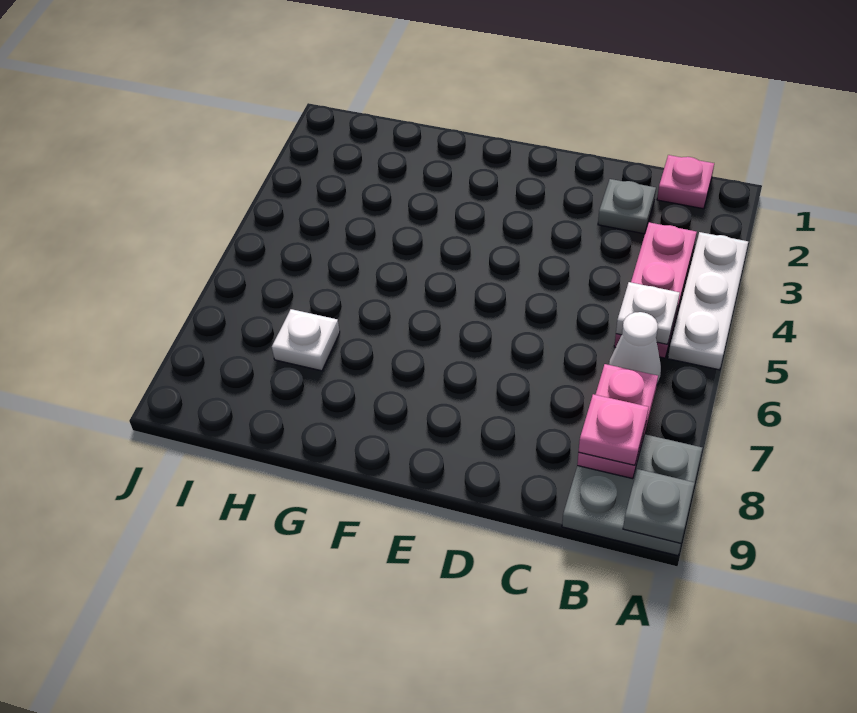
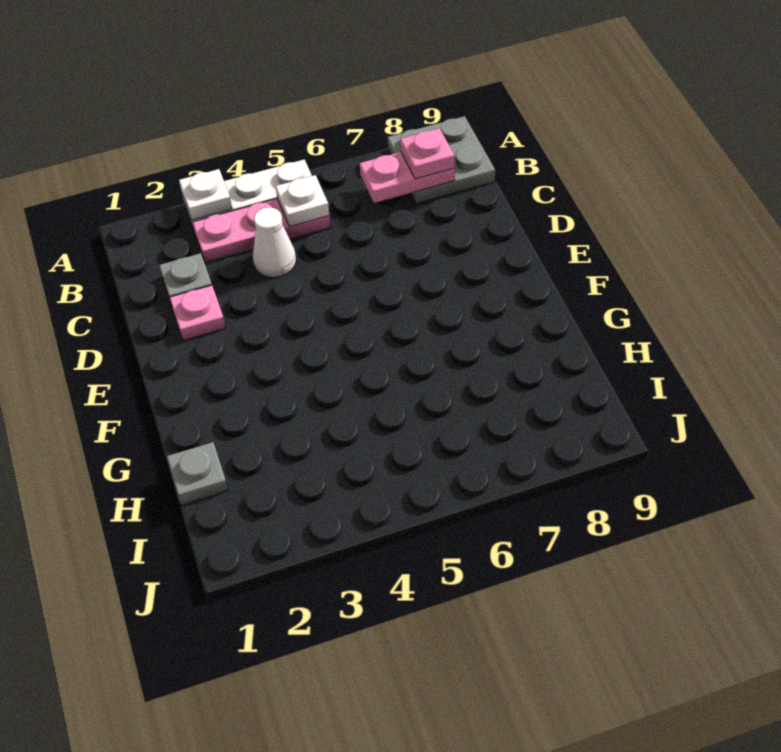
grey plate A9 level 2 -> grey plate H1 level 1
pink plate B1 level 1 -> pink plate D2 level 1
white cone B6 level 1 -> white cone C4 level 1
white plate H7 level 1 -> white plate A3 level 2

